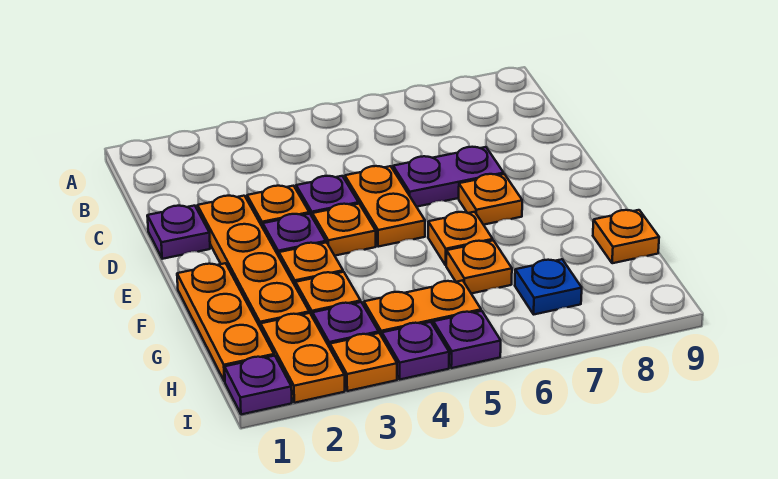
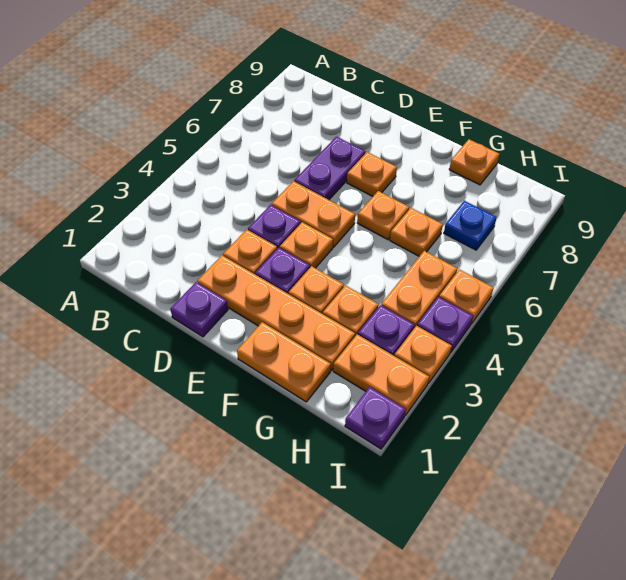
orange plate F1:H1 level 1 -> orange plate F1:G1 level 1
purple plate I5 level 1 -> orange plate I5 level 1

